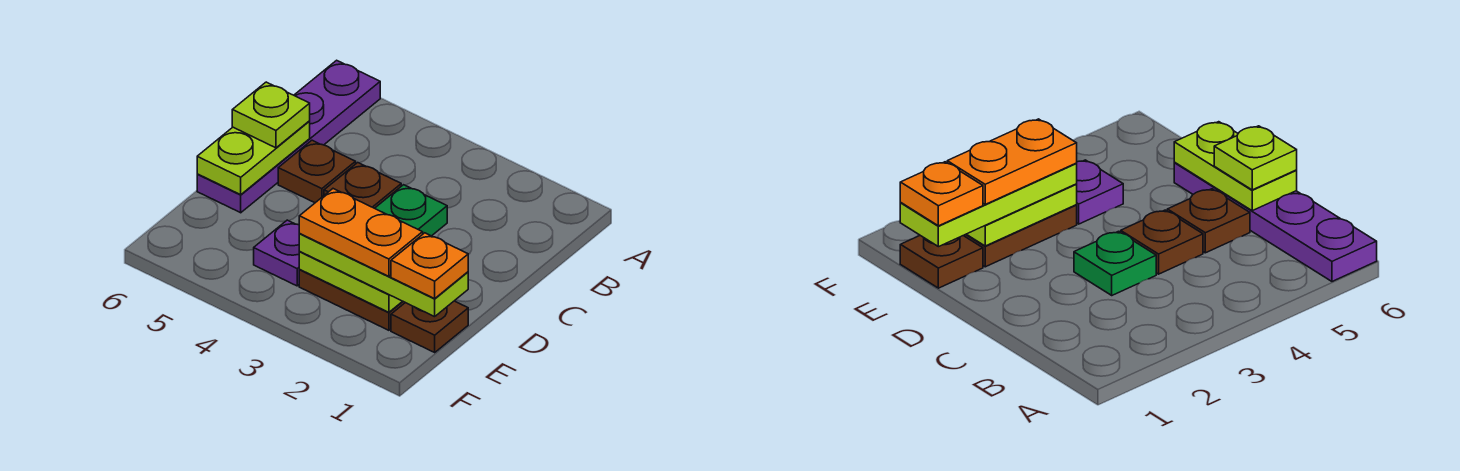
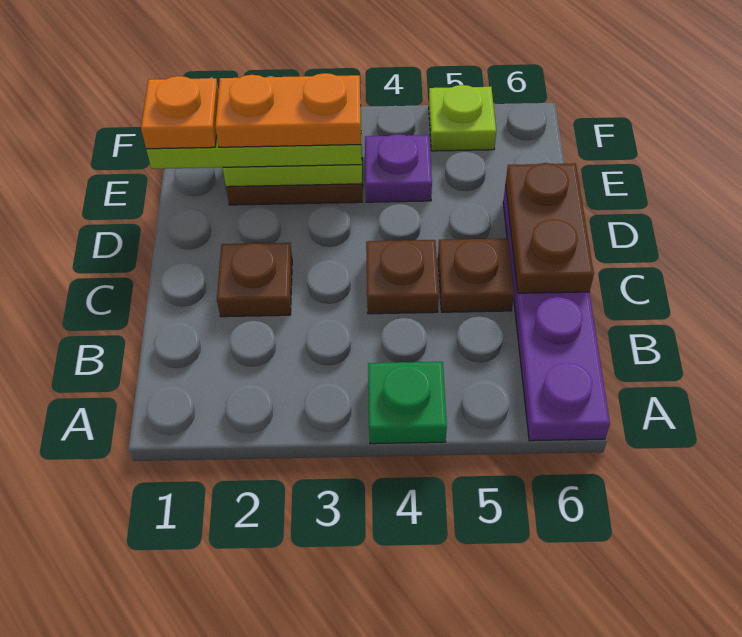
green plate C3 level 1 -> green plate A4 level 1
lime plate C6:D6 level 2 -> brown plate C6:D6 level 2
lime plate C6 level 3 -> lime plate F5 level 1
brown plate E1 level 1 -> brown plate C2 level 1

